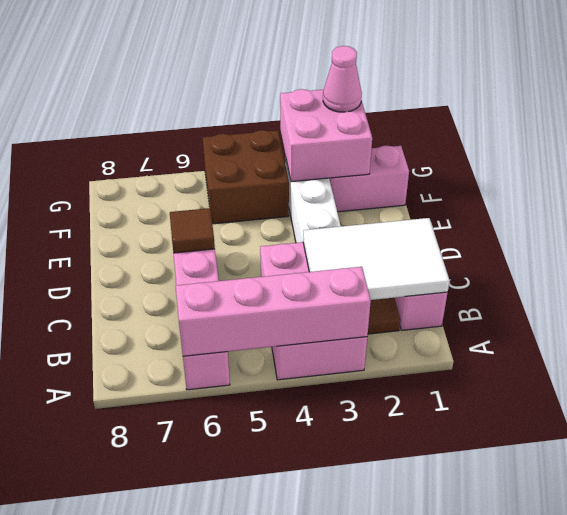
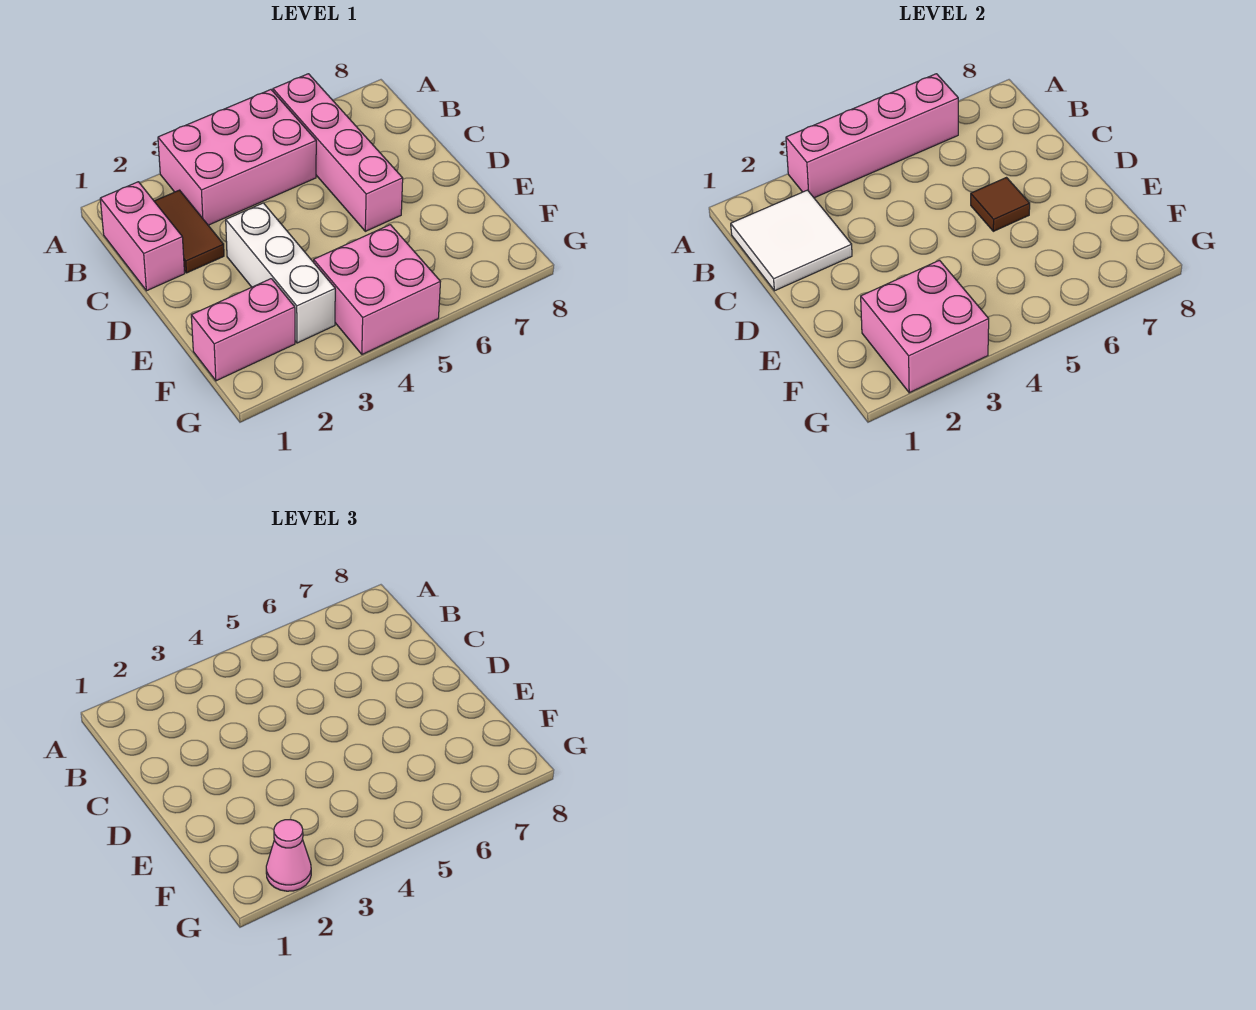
pink brick A3:C4 level 1 -> pink brick A3:B5 level 1
white tile B1:C3 level 2 -> white tile B1:C2 level 2
brown brick F4:G5 level 1 -> pink brick F4:G5 level 1

